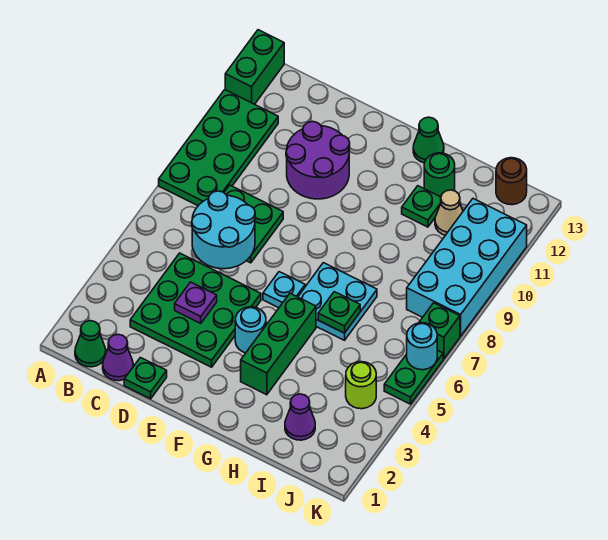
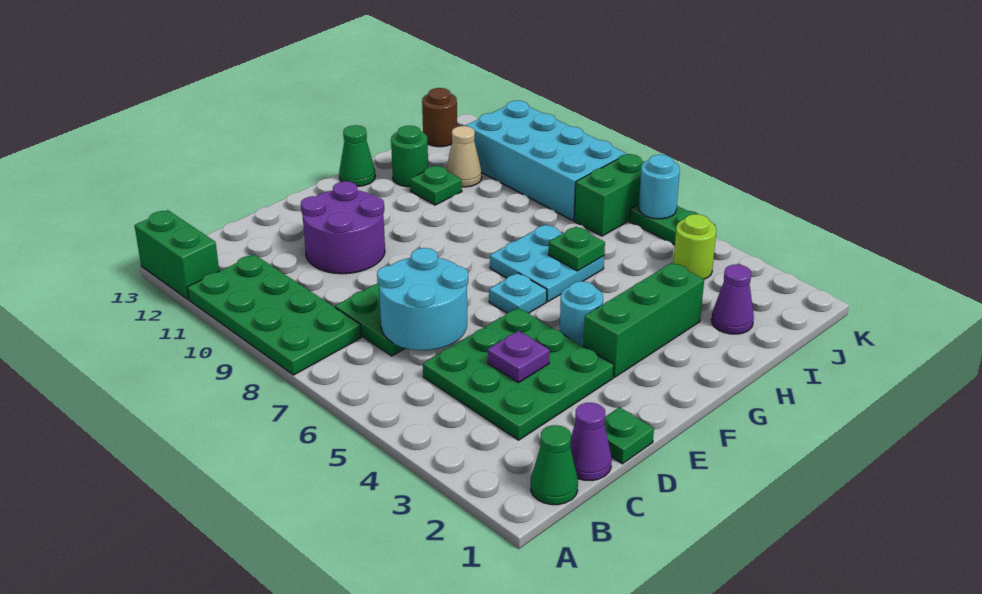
green brick G3:G5 level 1 -> green brick F3:H3 level 1
green brick K7 level 1 -> green brick J7:K7 level 1

